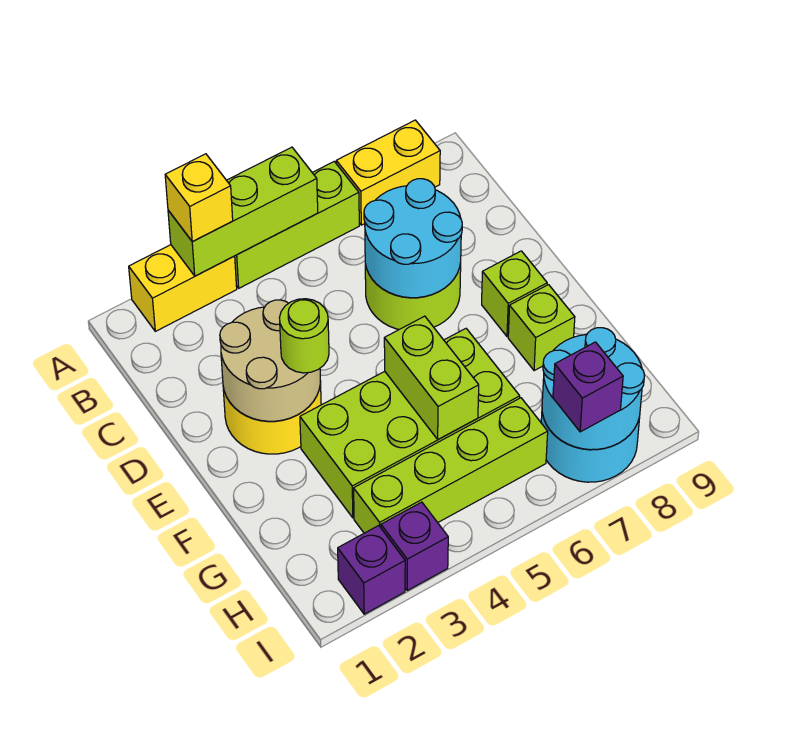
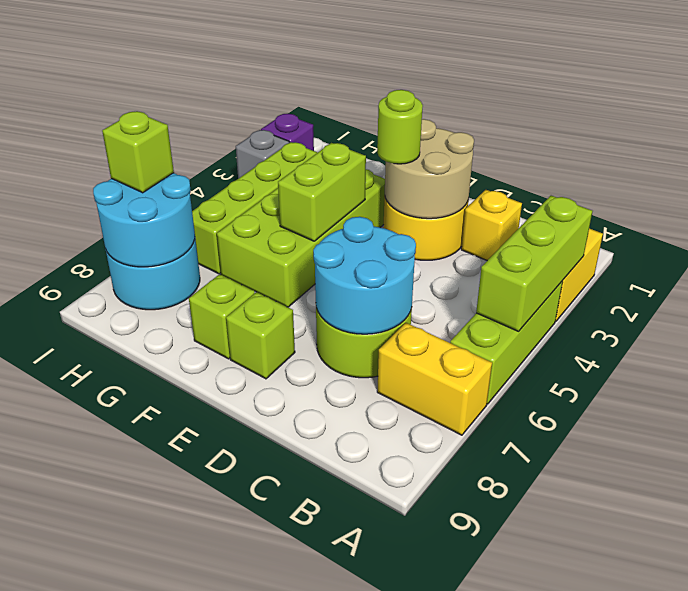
yellow brick A3 level 3 -> yellow brick C2 level 1
yellow brick A7:A8 level 1 -> yellow brick A7:B7 level 1
lime brick F5:G5 level 2 -> lime brick F4:F5 level 2
purple brick I3 level 1 -> grey brick I3 level 1
purple brick I7 level 3 -> lime brick I7 level 3

